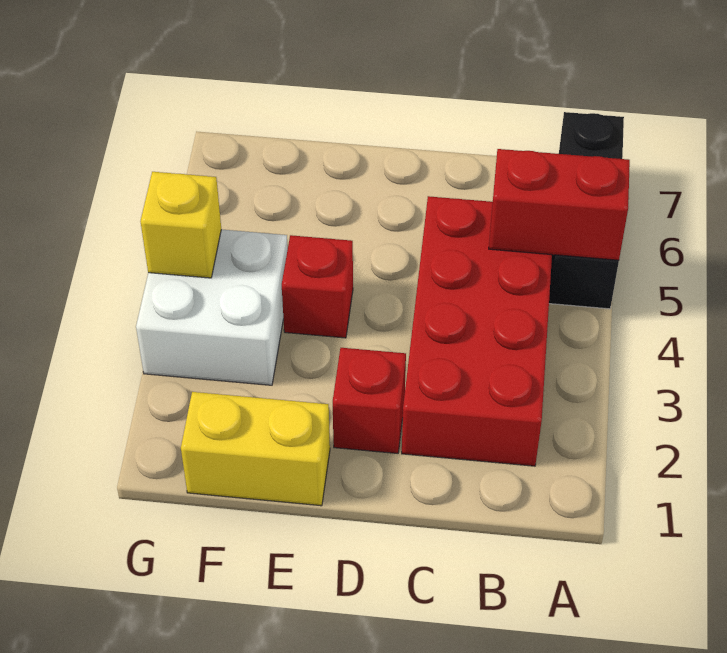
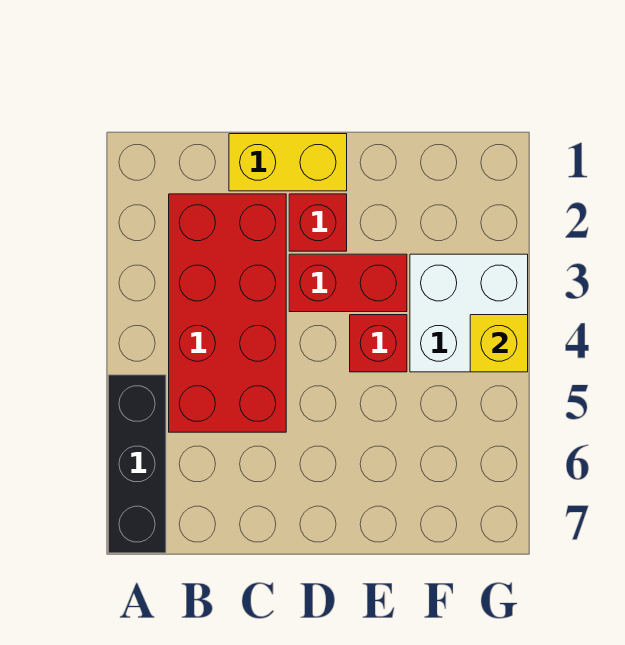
red brick A5:B5 level 2 -> red brick D3:E3 level 1
yellow brick E1:F1 level 1 -> yellow brick C1:D1 level 1

